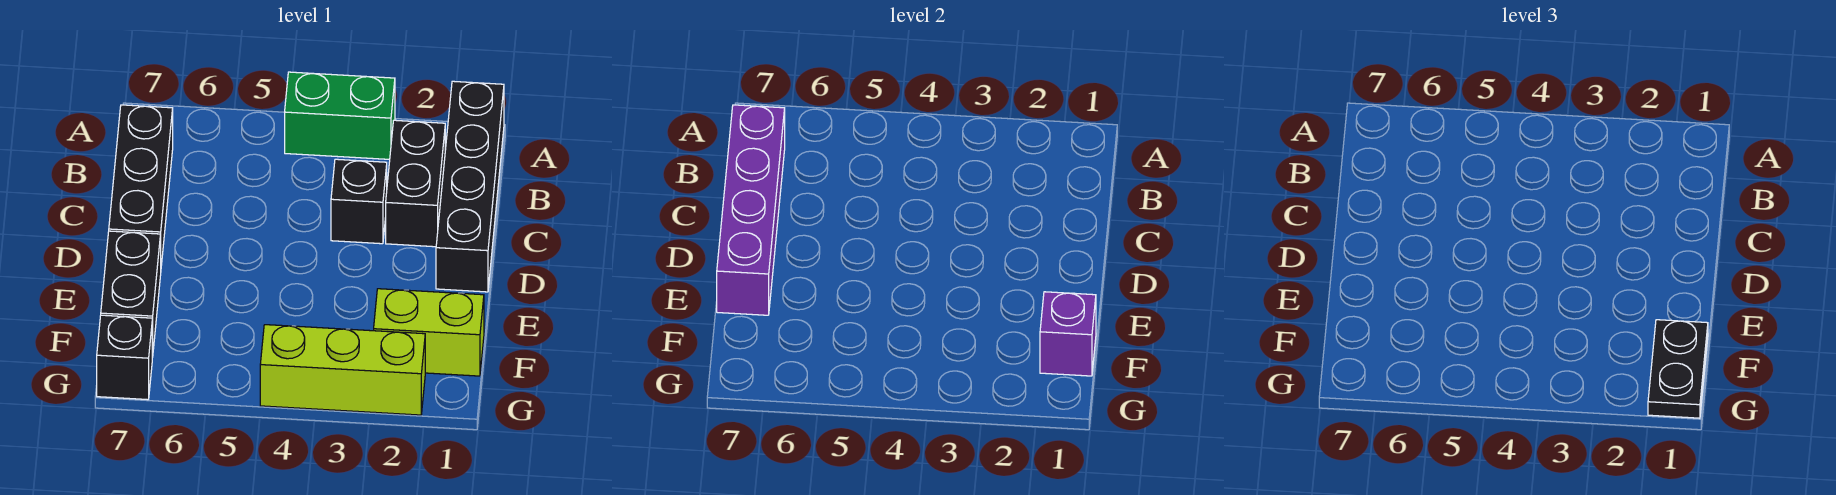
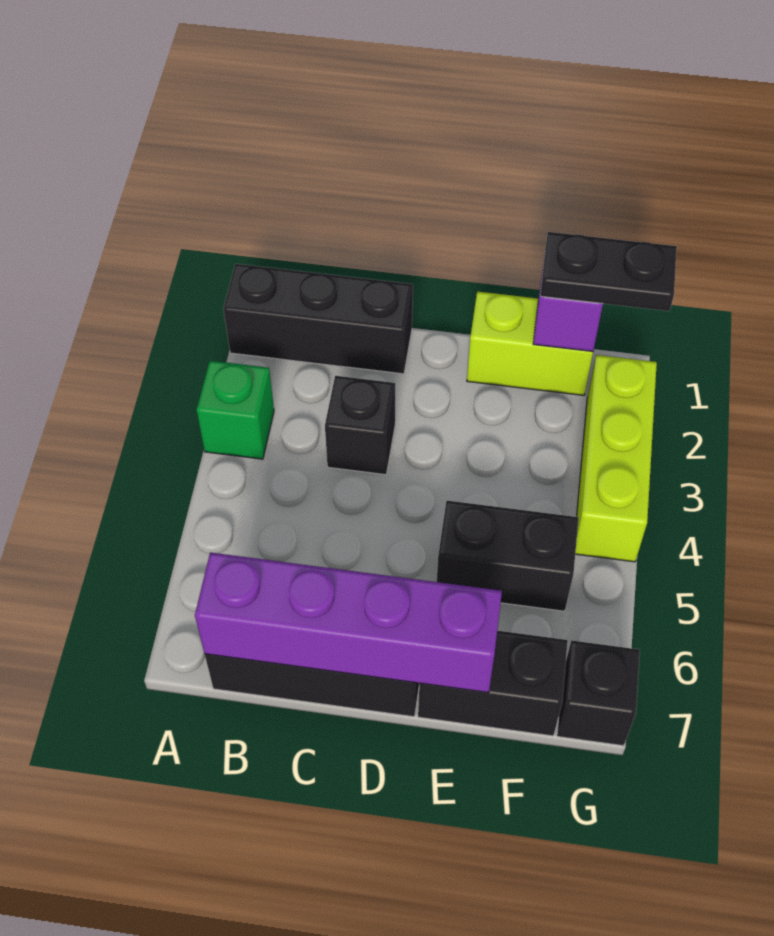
black brick A1:D1 level 1 -> black brick A1:C1 level 1
green brick A3:A4 level 1 -> green brick A3 level 1
black brick B2:C2 level 1 -> black brick E5:F5 level 1
lime brick F1:F2 level 1 -> lime brick E1:F1 level 1

